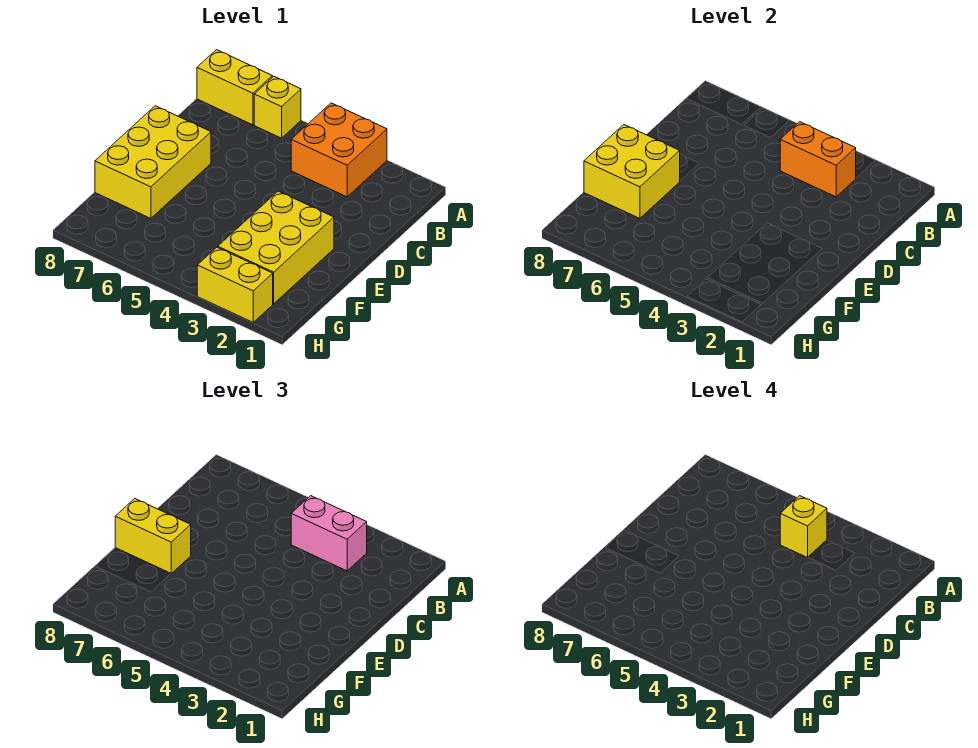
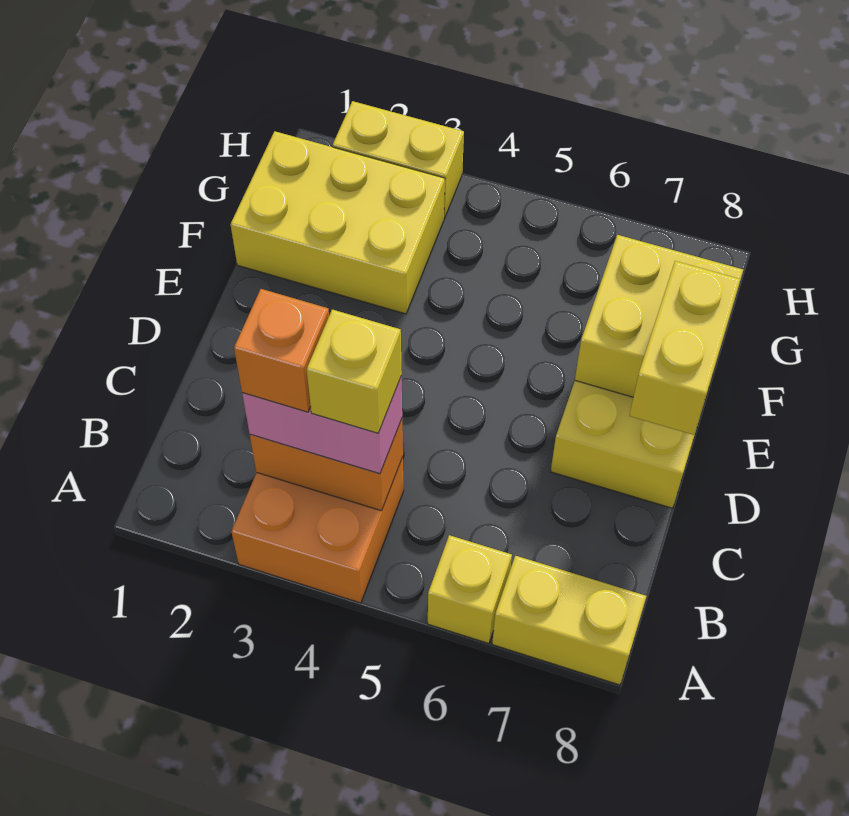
none -> orange brick B3 level 4
yellow brick E2:G3 level 1 -> yellow brick F1:G3 level 1
yellow brick E7:E8 level 3 -> yellow brick D8:E8 level 3

